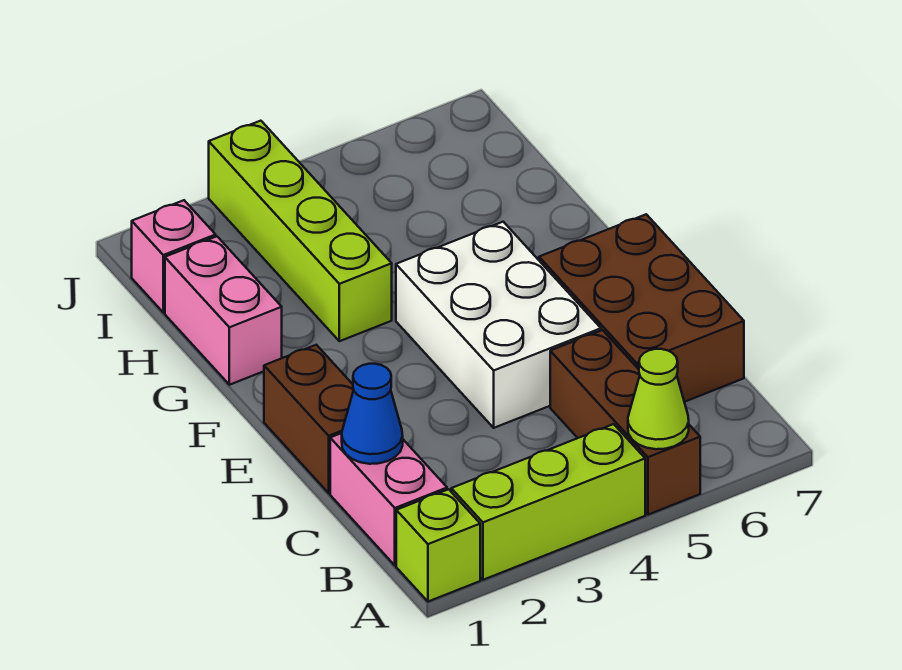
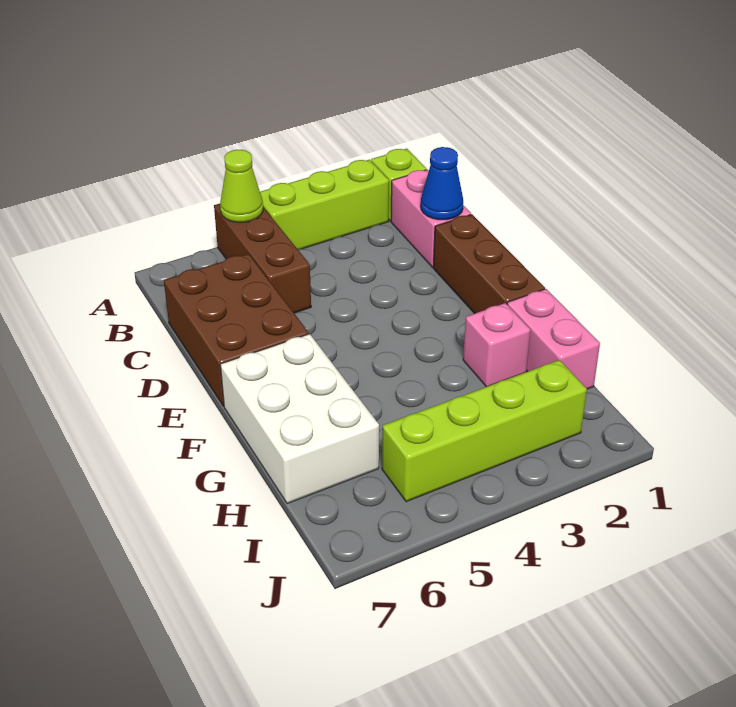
brown brick D1:E1 level 1 -> brown brick D1:F1 level 1
white brick D4:F5 level 1 -> white brick F6:H7 level 1
lime brick G3:J3 level 1 -> lime brick I2:I5 level 1
pink brick I1 level 1 -> pink brick G2 level 1

